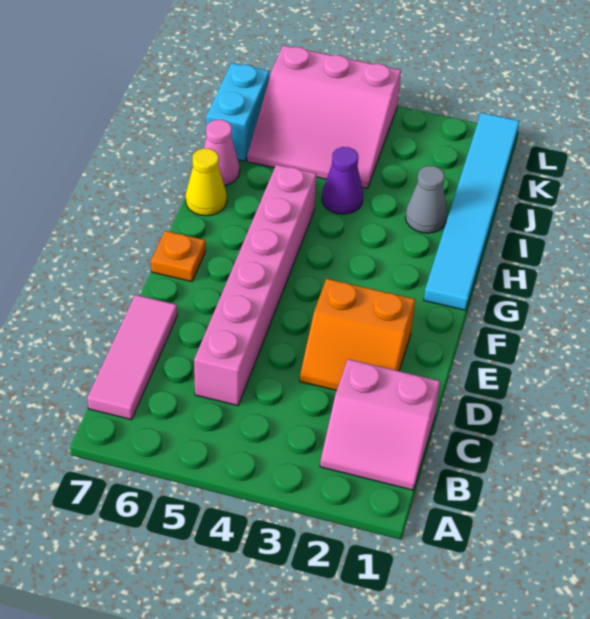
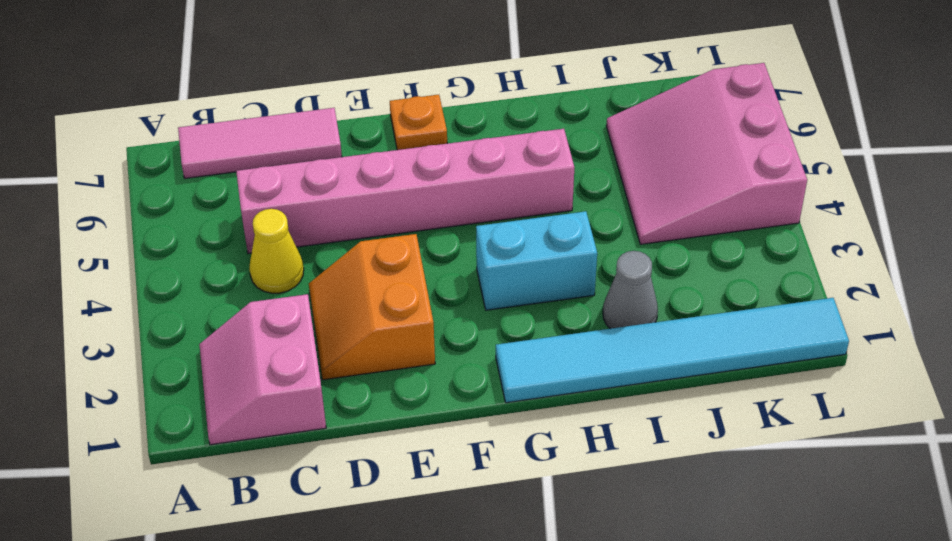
yellow cone H7 level 1 -> yellow cone C4 level 1
purple cone I4 level 1 -> none
pink cone I7 level 1 -> none
cyan brick J7:K7 level 1 -> cyan brick G3:H3 level 1

